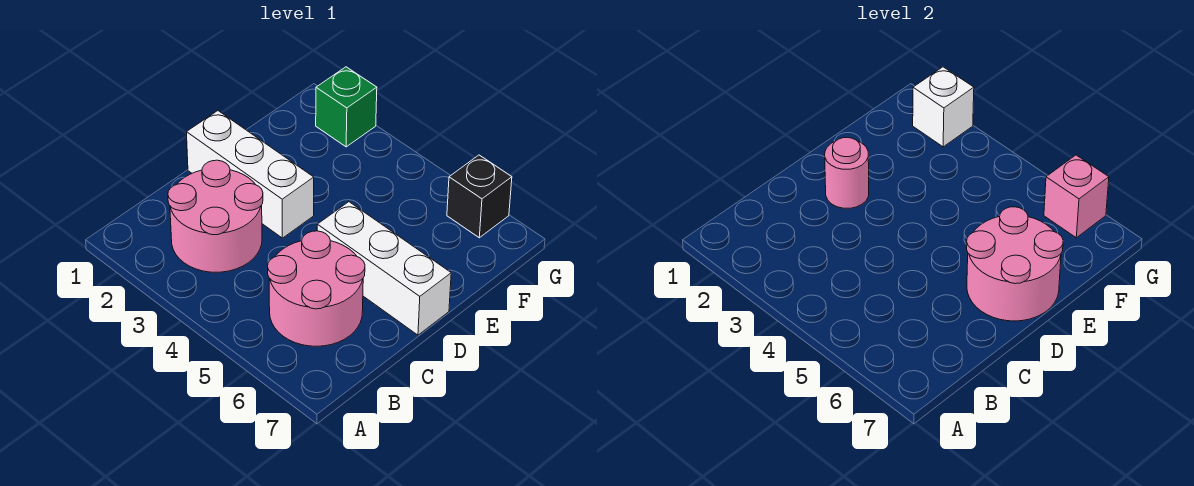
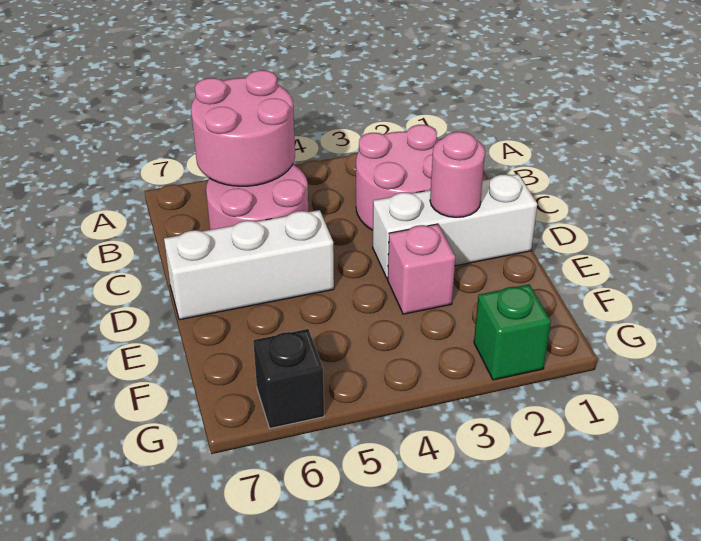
pink round brick D6:E7 level 2 -> pink round brick A5:B6 level 2
white brick G2 level 2 -> none
pink brick G6 level 2 -> pink brick E3 level 1

